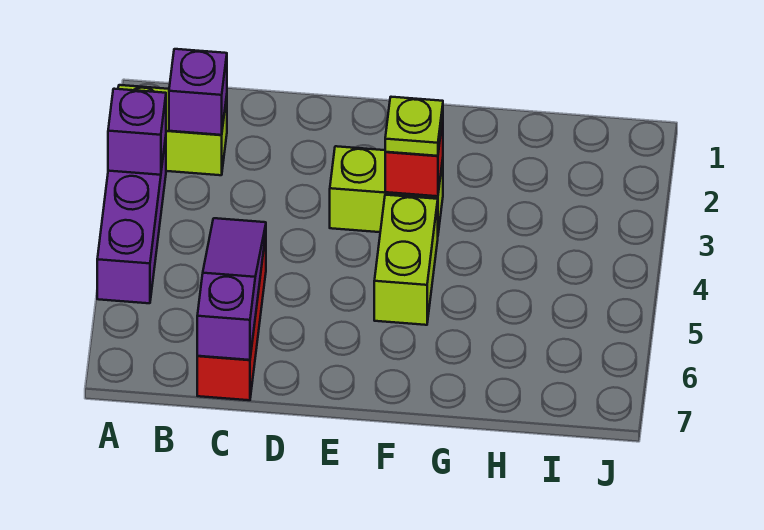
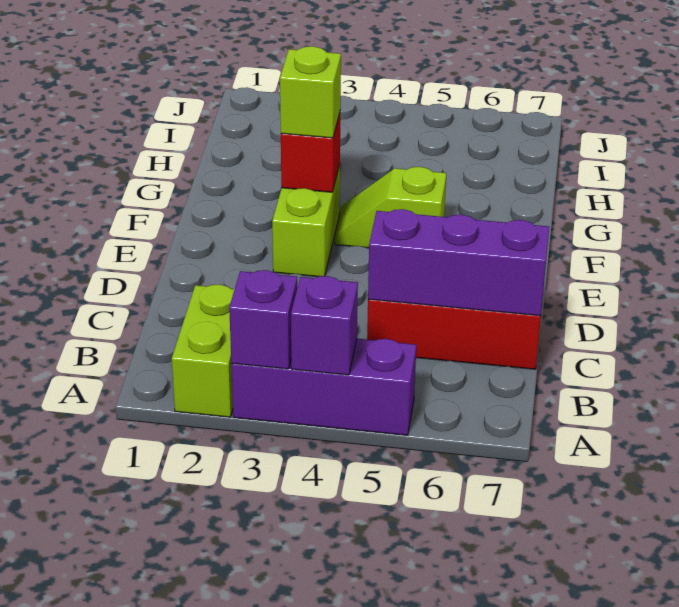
purple brick B2 level 2 -> purple brick A4 level 2
purple slope C5:C7 level 2 top 7 -> purple brick C5:C7 level 2
lime plate F3 level 3 -> lime brick F3 level 3
lime brick F4:F5 level 1 -> lime slope F4:F5 level 1 top 5

